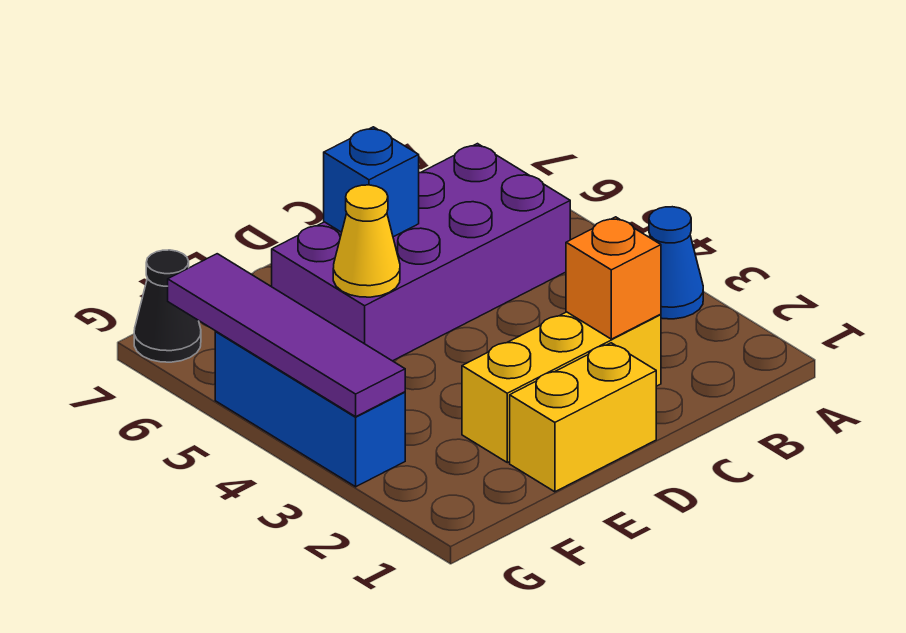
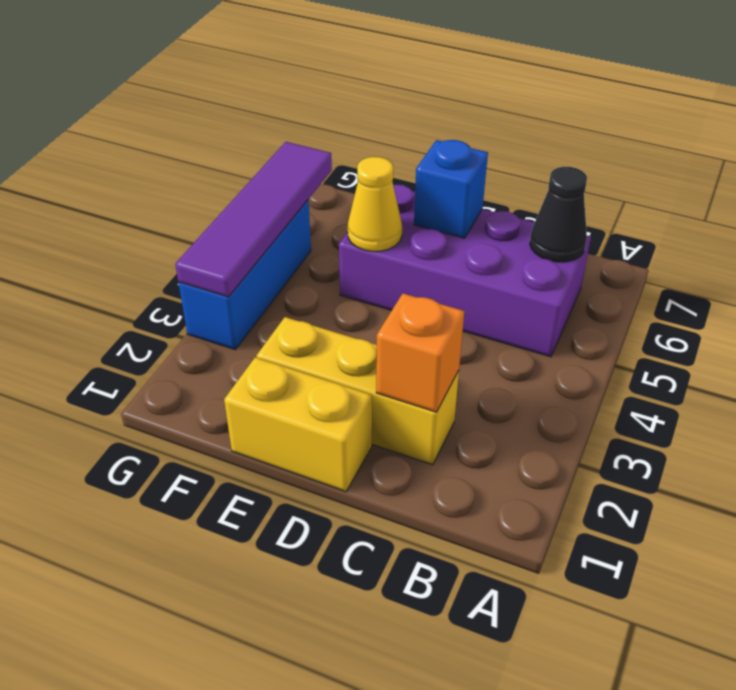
blue cone A3 level 1 -> none
black cone G7 level 1 -> black cone B6 level 2

